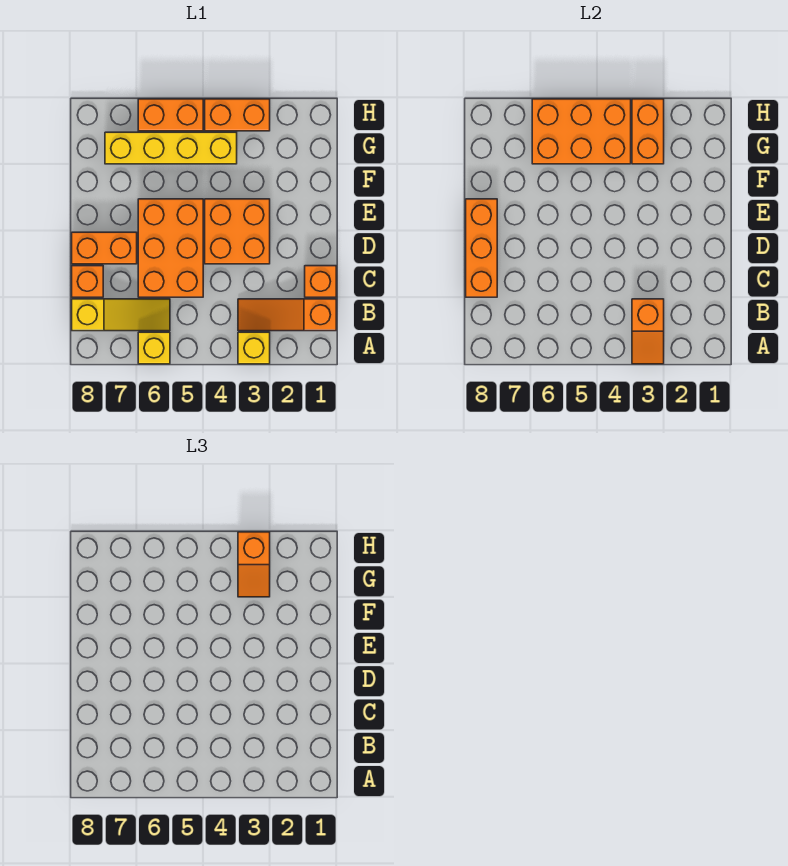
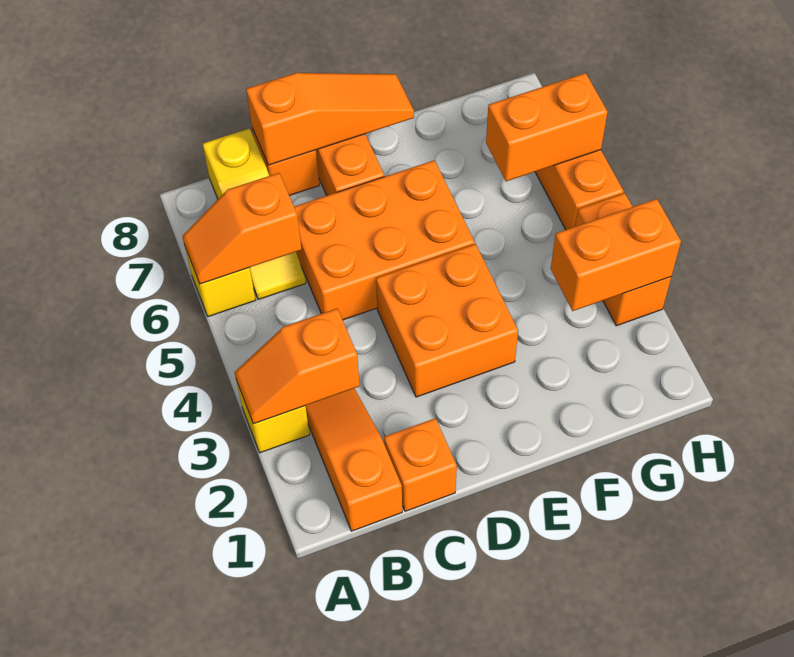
orange brick C8:E8 level 2 -> orange slope C8:E8 level 2 top C
orange slope G3:H3 level 3 top H -> orange slope A6:B6 level 2 top B
yellow brick G4:G7 level 1 -> none
orange brick G4:H6 level 2 -> orange brick G6:H6 level 2

